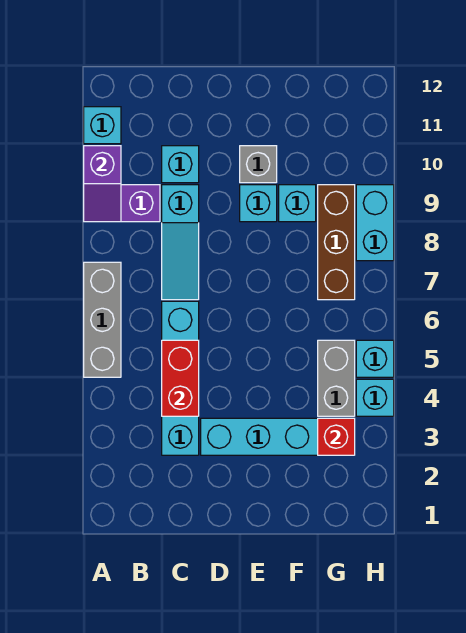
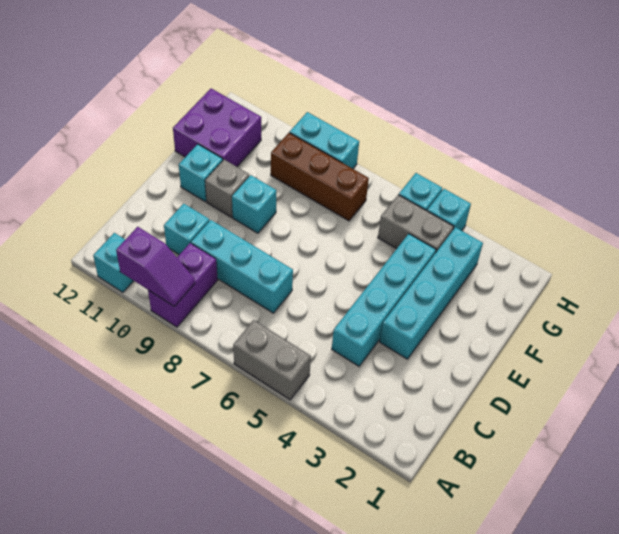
grey brick A5:A7 level 1 -> grey brick A5:A6 level 1
cyan brick C3:C6 level 1 -> cyan brick C4:F4 level 1
red brick C4:C5 level 2 -> none
cyan slope C7:C9 level 1 top 9 -> cyan brick C7:C9 level 1
cyan brick F9 level 1 -> cyan brick E11 level 1
none -> purple brick F11:G12 level 1
red brick G3 level 2 -> none

